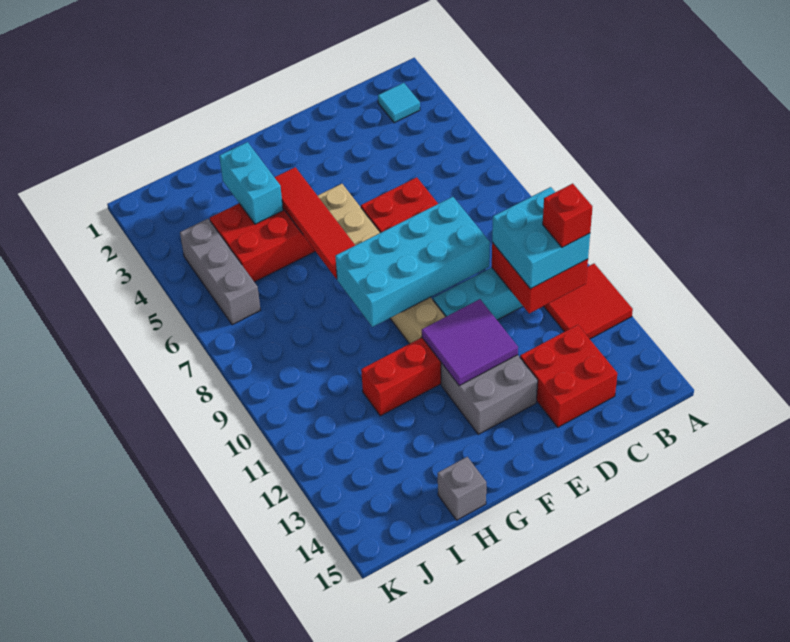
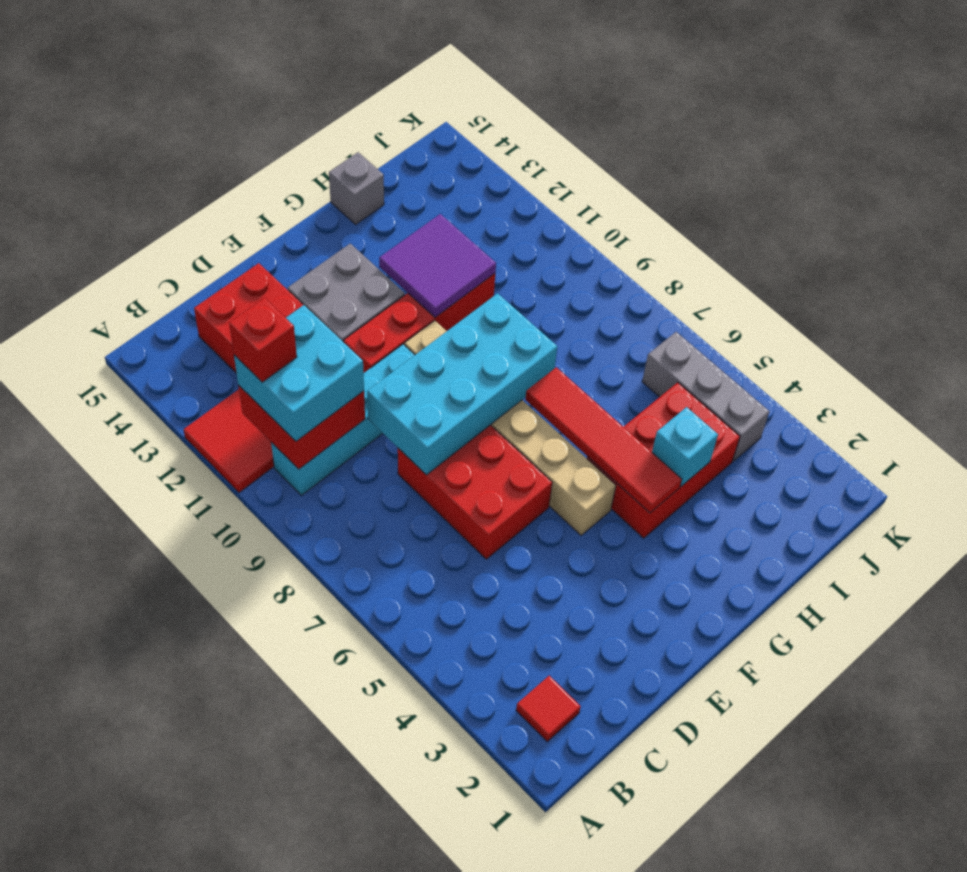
cyan tile B2 level 1 -> red tile B2 level 1
purple tile E11:F12 level 2 -> purple tile G11:H12 level 2
cyan brick H3:H4 level 2 -> cyan brick H4 level 2

